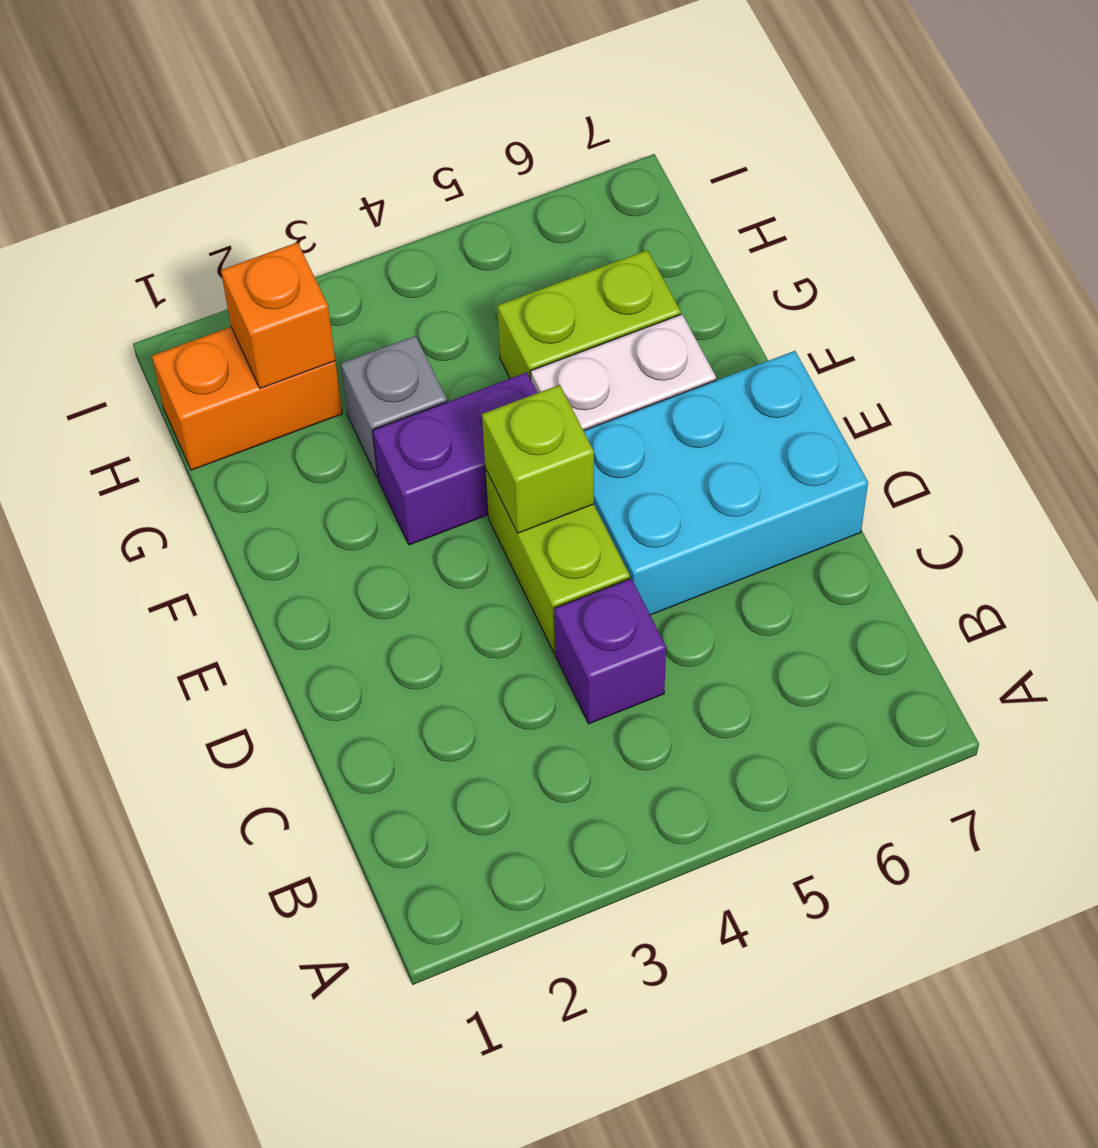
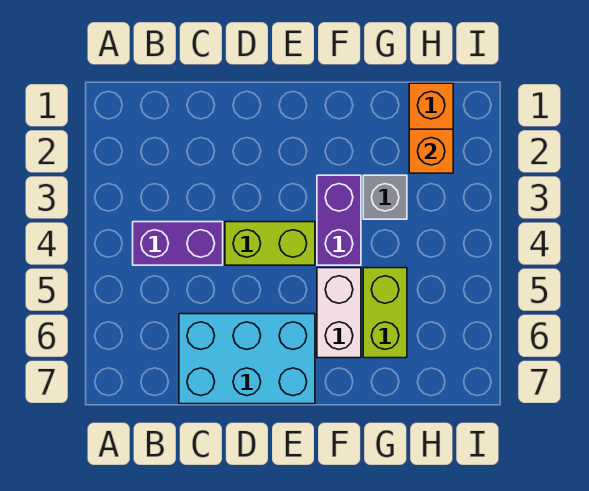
purple brick C4 level 1 -> purple brick B4:C4 level 1
cyan brick D5:E7 level 1 -> cyan brick C6:E7 level 1
lime brick E4 level 2 -> none

